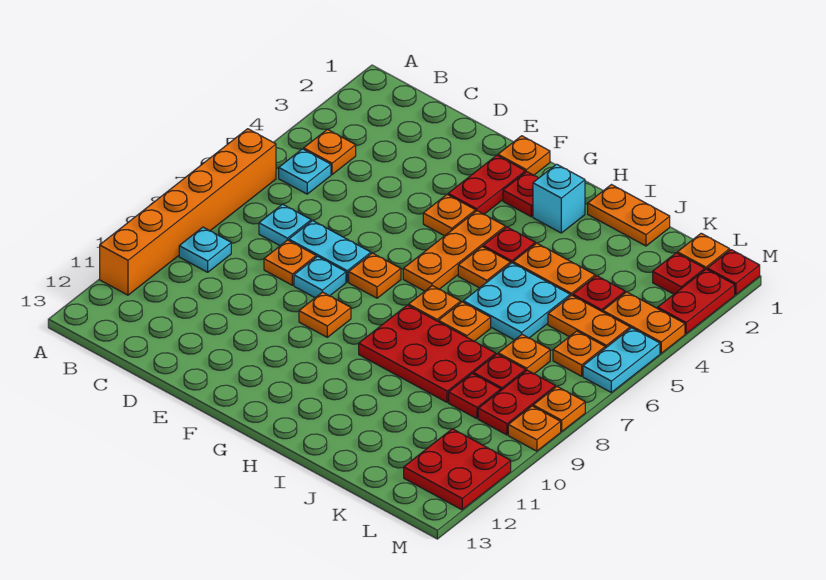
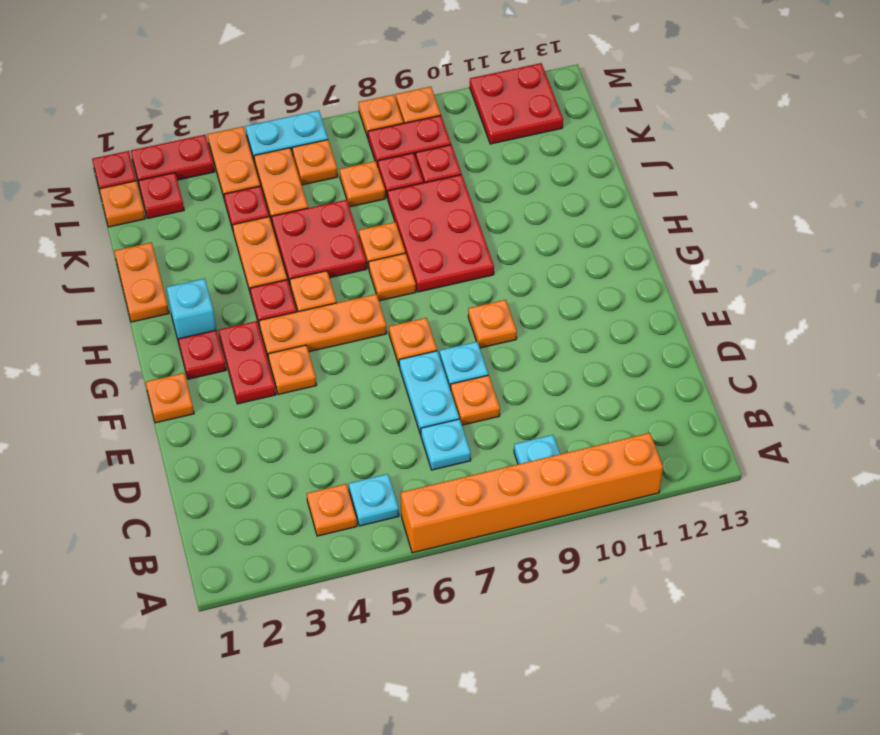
red plate F2:F3 level 1 -> red plate F3:G3 level 1
cyan plate I5:J6 level 1 -> red plate I5:J6 level 1

